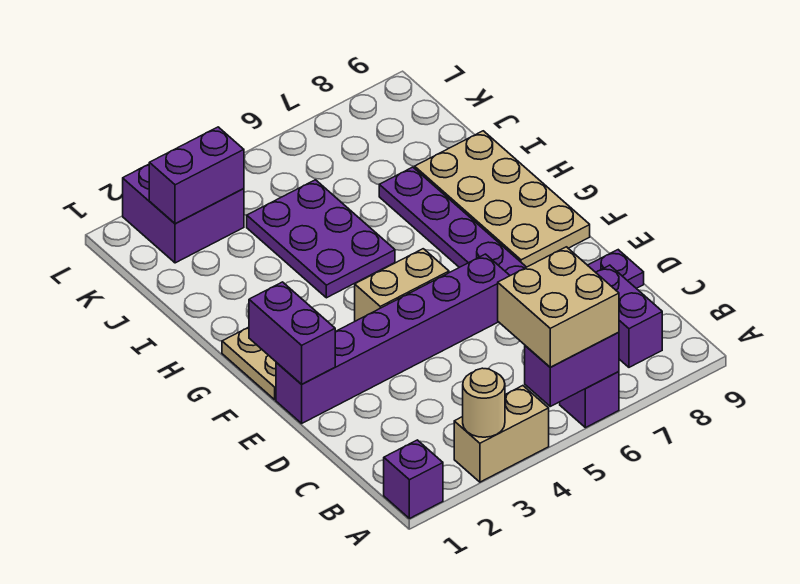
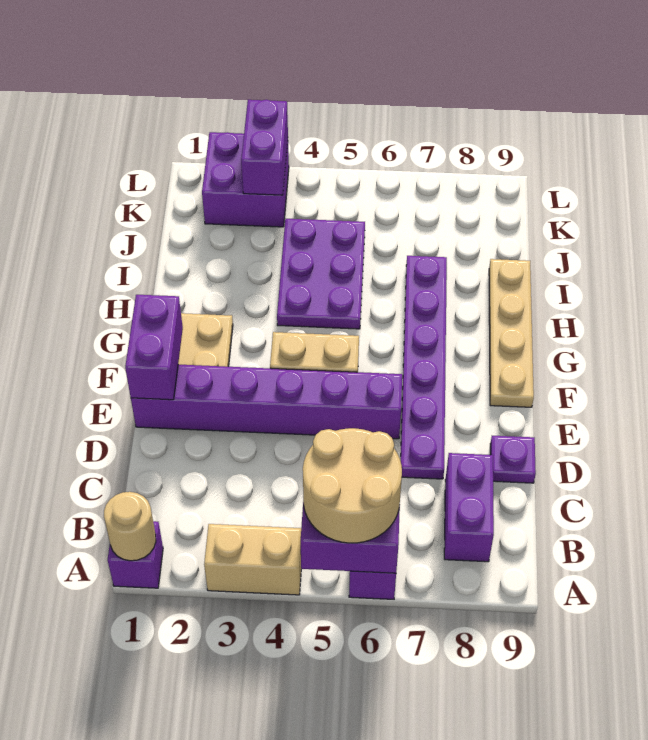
tan round brick A3 level 2 -> tan round brick A1 level 2
tan brick A5:B6 level 3 -> tan round brick A5:B6 level 3
tan plate F8:I9 level 1 -> tan plate F9:I9 level 1
purple brick K2:K3 level 2 -> purple brick K3:L3 level 2

